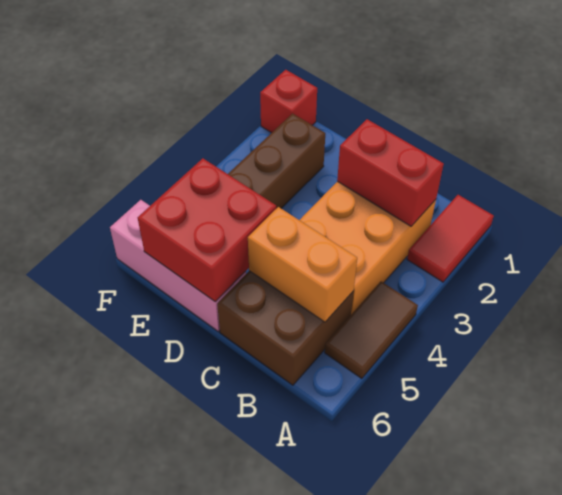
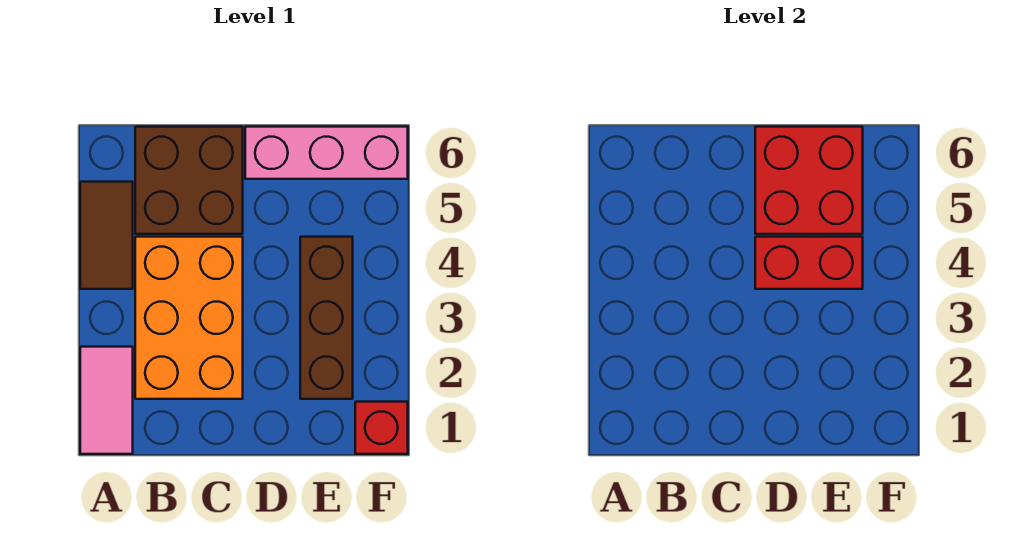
red tile A1:A2 level 1 -> pink tile A1:A2 level 1
red brick B2:C2 level 2 -> red brick D4:E4 level 2
orange brick B5:C5 level 2 -> none

